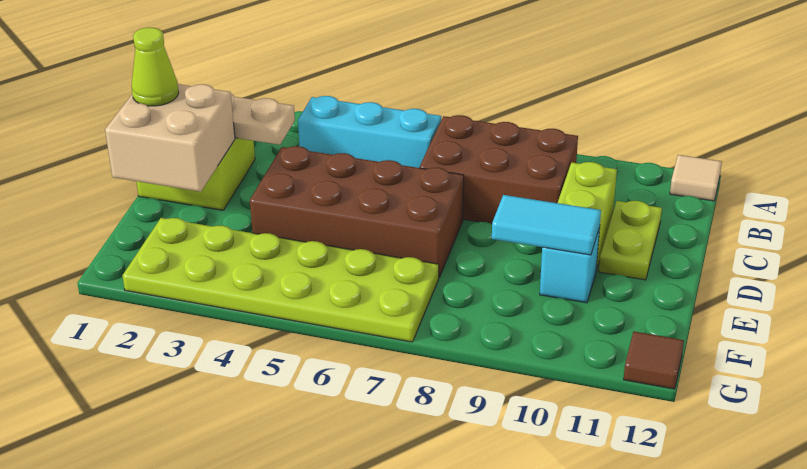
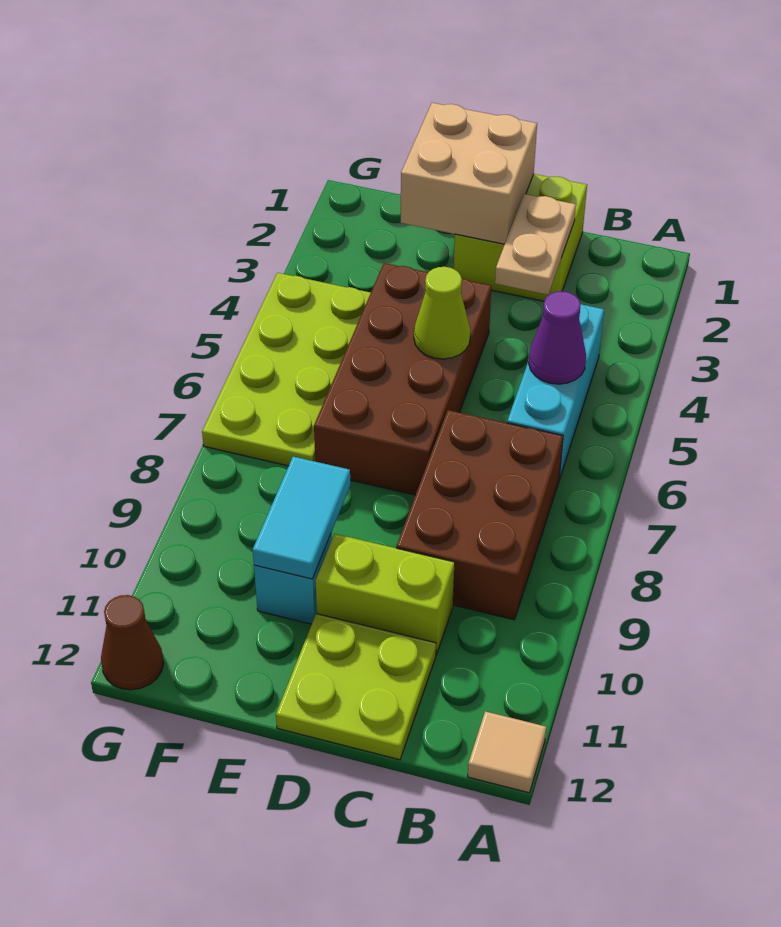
none -> purple cone B5 level 2
lime plate C11:D11 level 1 -> lime plate C11:D12 level 1
lime cone D1 level 3 -> lime cone D5 level 2
lime plate F2:G7 level 1 -> lime plate F4:G7 level 1
brown tile G12 level 1 -> brown cone G12 level 1

